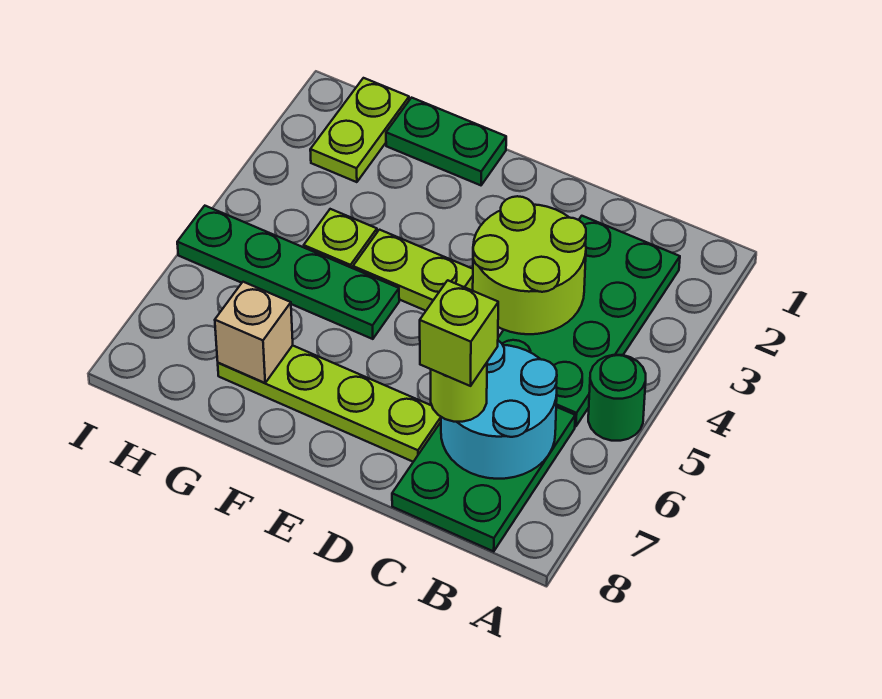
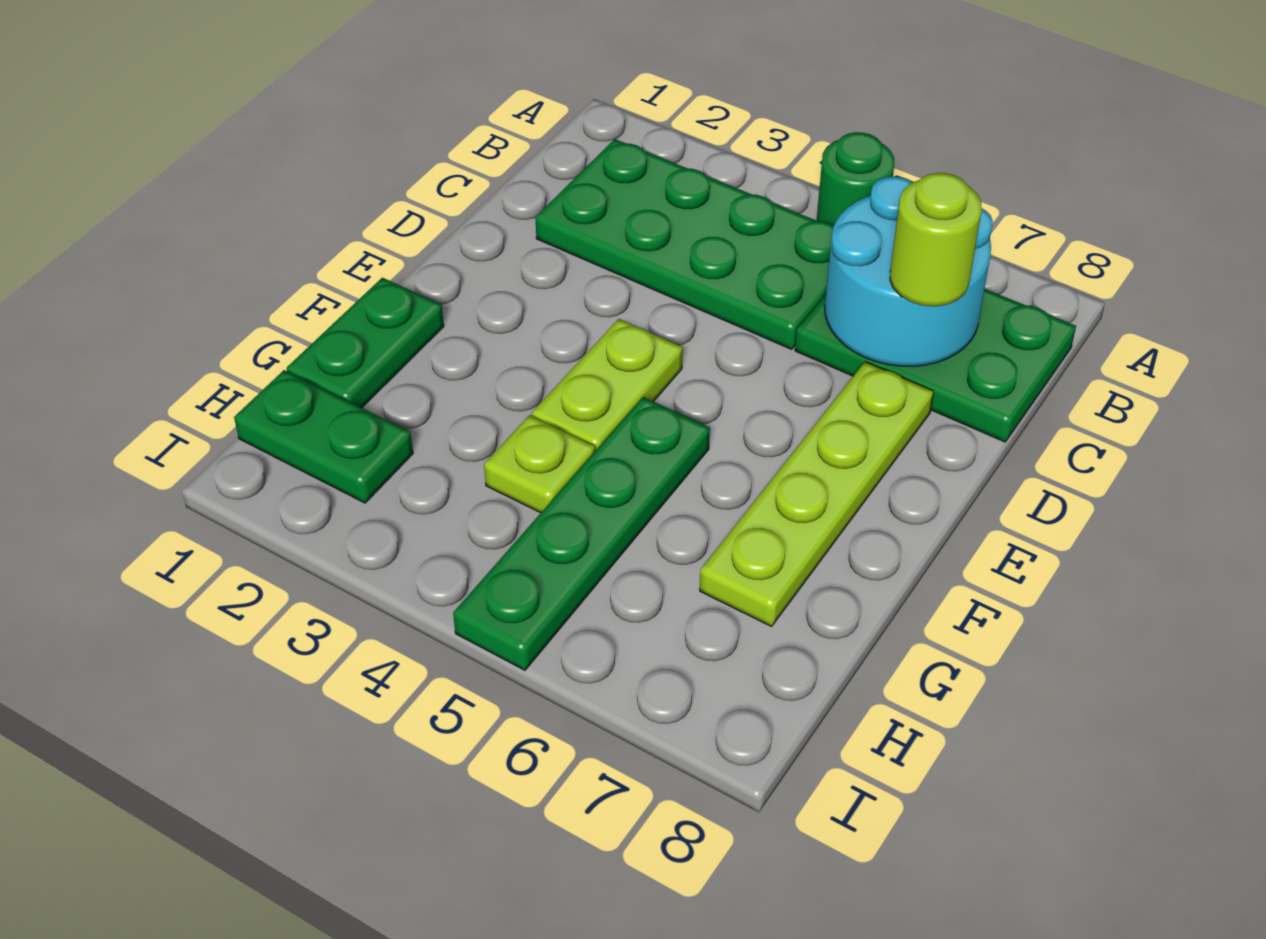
lime round brick C3:D4 level 2 -> none
lime brick C7 level 4 -> none
tan brick G7 level 2 -> none
lime plate H1:H2 level 1 -> green plate H1:H2 level 1

